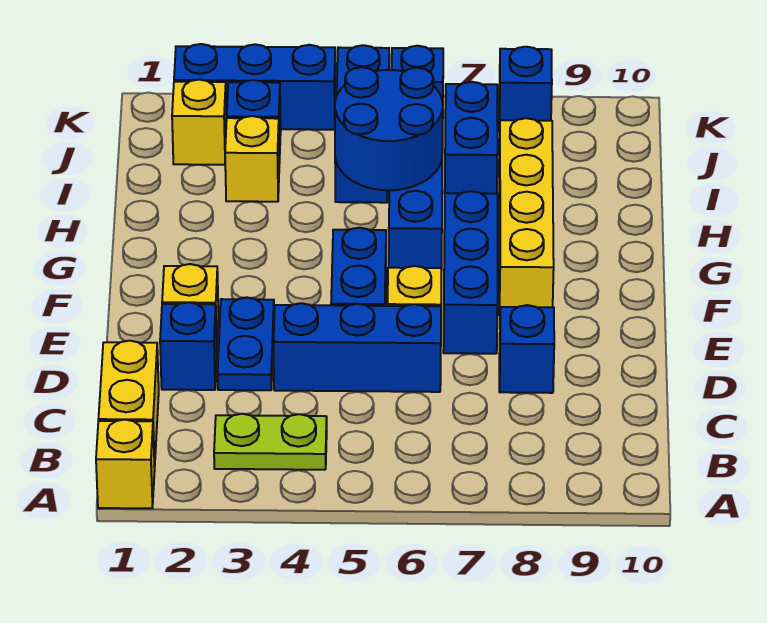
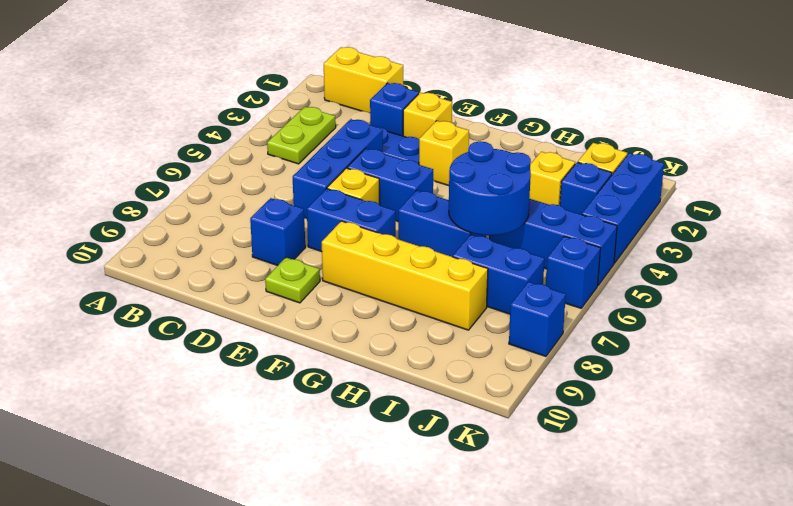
yellow brick A1 level 1 -> yellow brick F3 level 1
blue brick E7:G7 level 1 -> blue brick E7:F7 level 1
none -> lime plate E9 level 1

